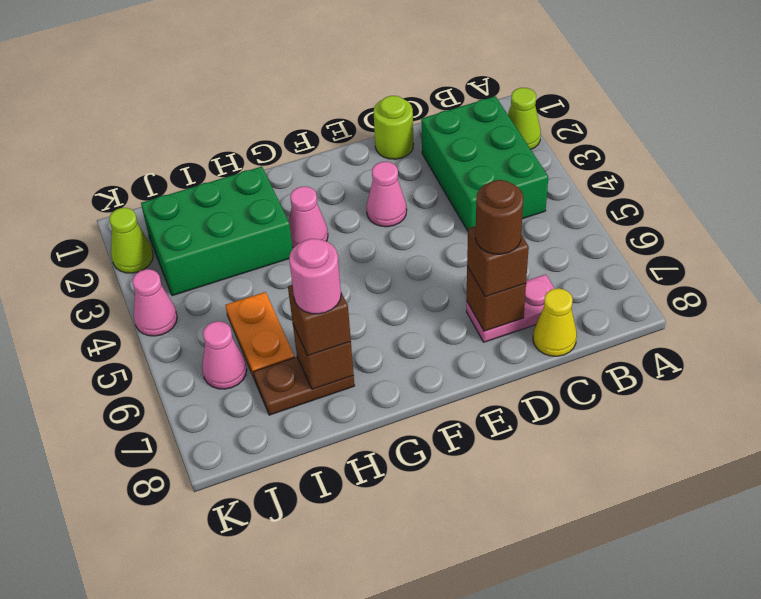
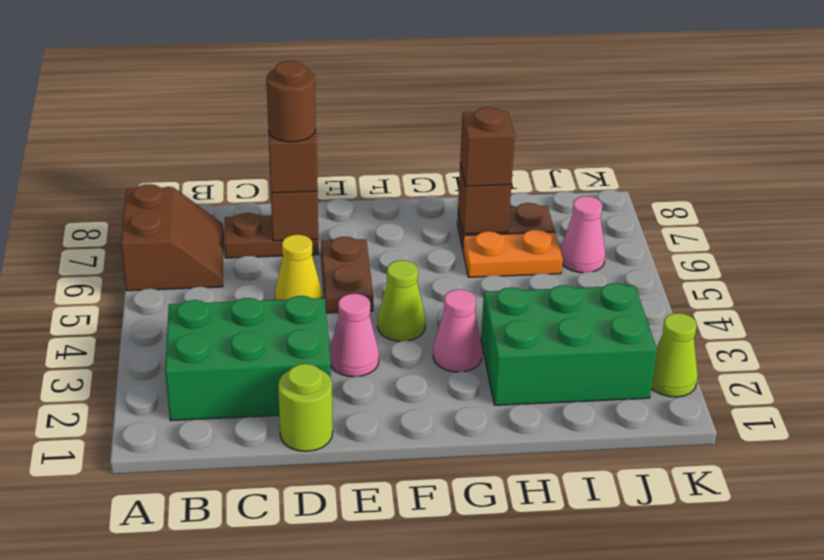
lime cone A2 level 1 -> lime cone F4 level 1
none -> brown slope A6:B7 level 1 top A
green brick B2:C4 level 1 -> green brick B2:D3 level 1
pink plate C7:D7 level 1 -> brown plate C7:D7 level 1
yellow cone C8 level 1 -> yellow cone D5 level 1
none -> brown plate E5:E6 level 1
pink round brick H7 level 4 -> none
orange plate I5:I6 level 1 -> orange plate H6:I6 level 1
pink cone K4 level 1 -> none

